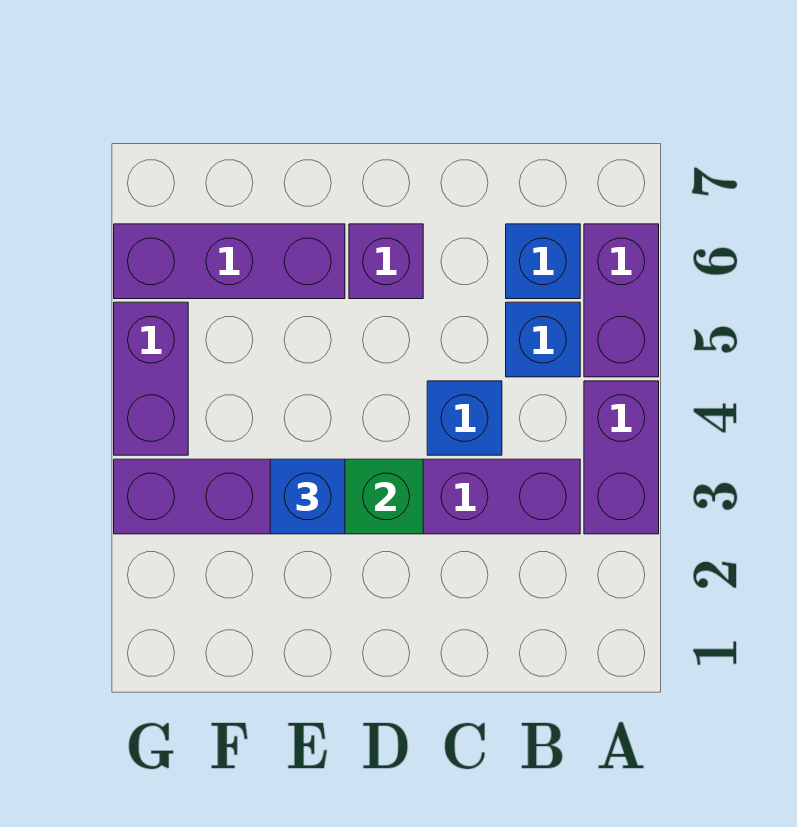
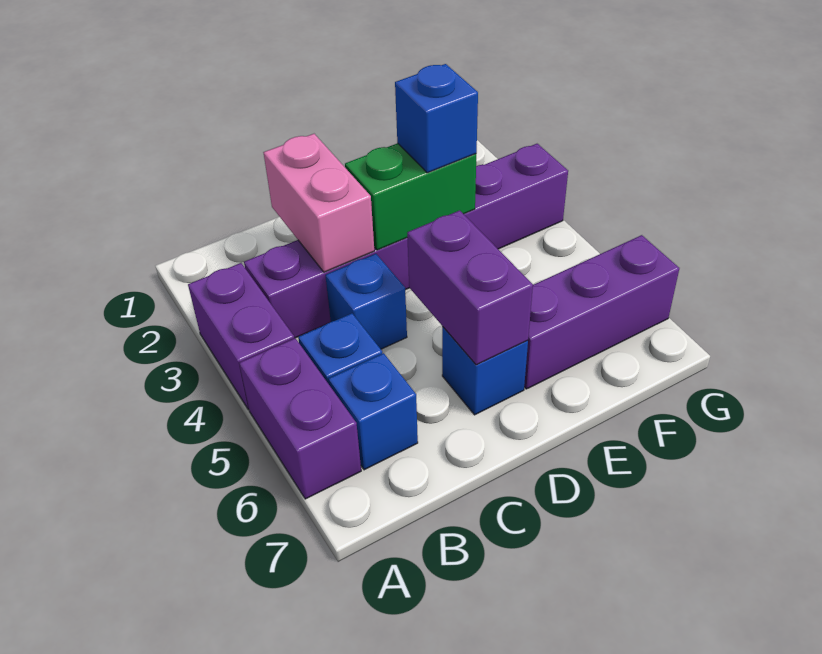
none -> pink brick C2:C3 level 2
purple brick D6 level 1 -> blue brick D6 level 1
purple brick G4:G5 level 1 -> purple brick D5:D6 level 2

